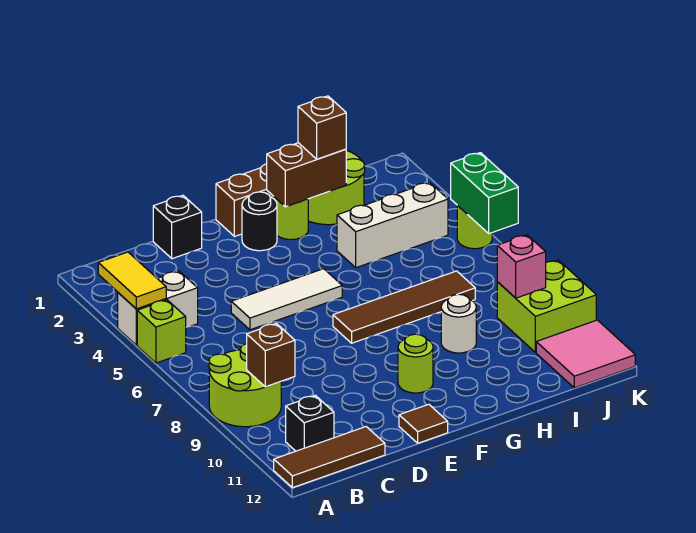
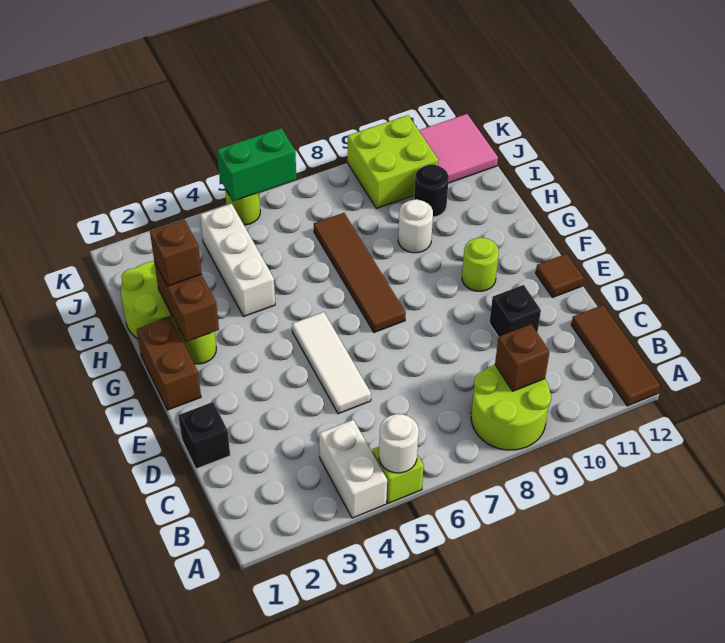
yellow tile A3:A4 level 2 -> none
none -> white round brick A5 level 2
black brick B11 level 1 -> black brick D10 level 1
black round brick F2 level 1 -> black round brick I10 level 1
pink brick J9 level 2 -> none

